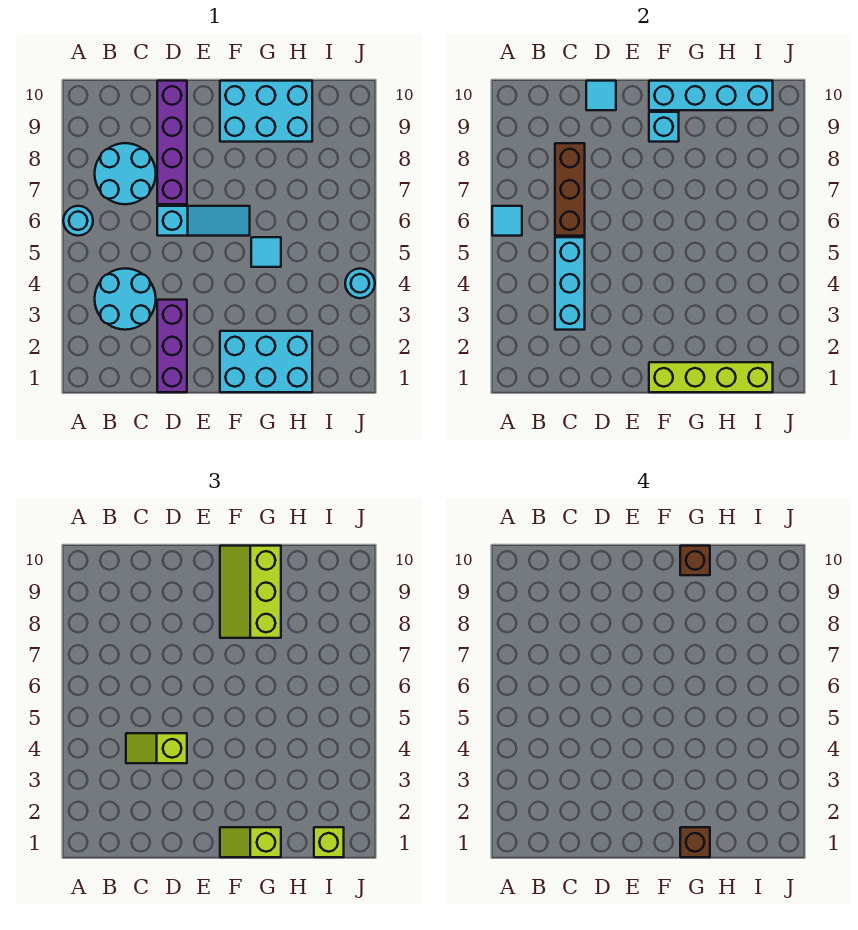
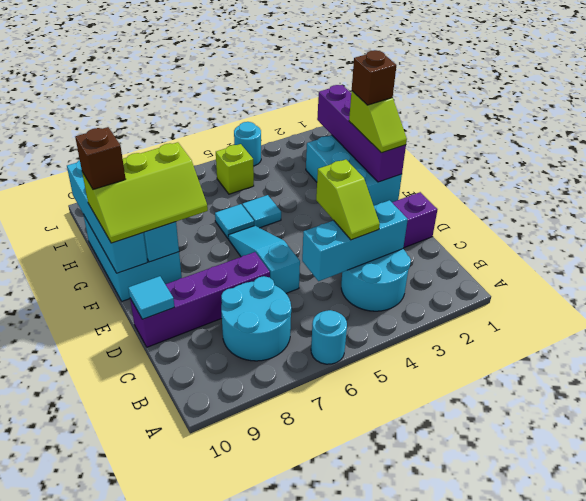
cyan tile A6 level 2 -> cyan tile G6 level 1
brown brick C6:C8 level 2 -> none
lime brick F1:I1 level 2 -> purple brick F1:I1 level 2
lime brick I1 level 3 -> lime brick I5 level 1

